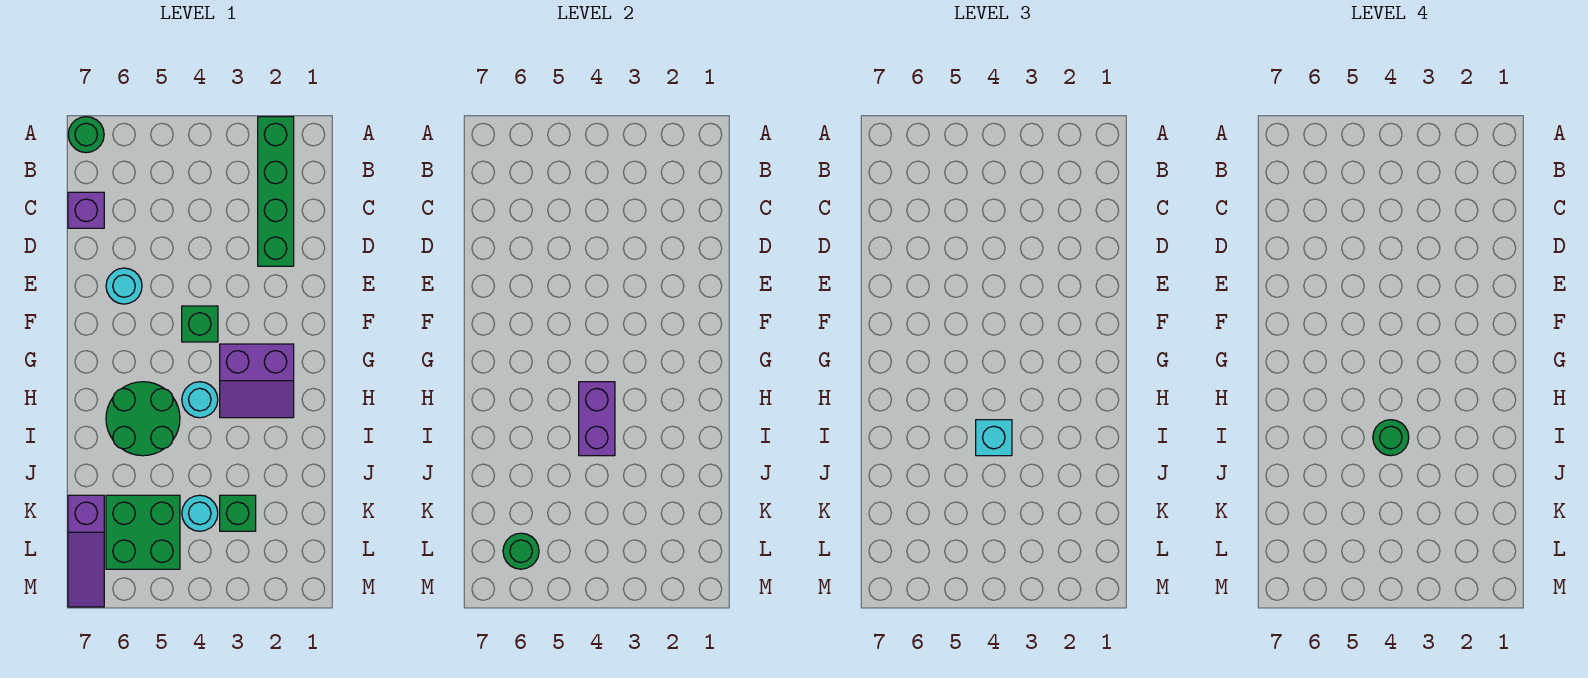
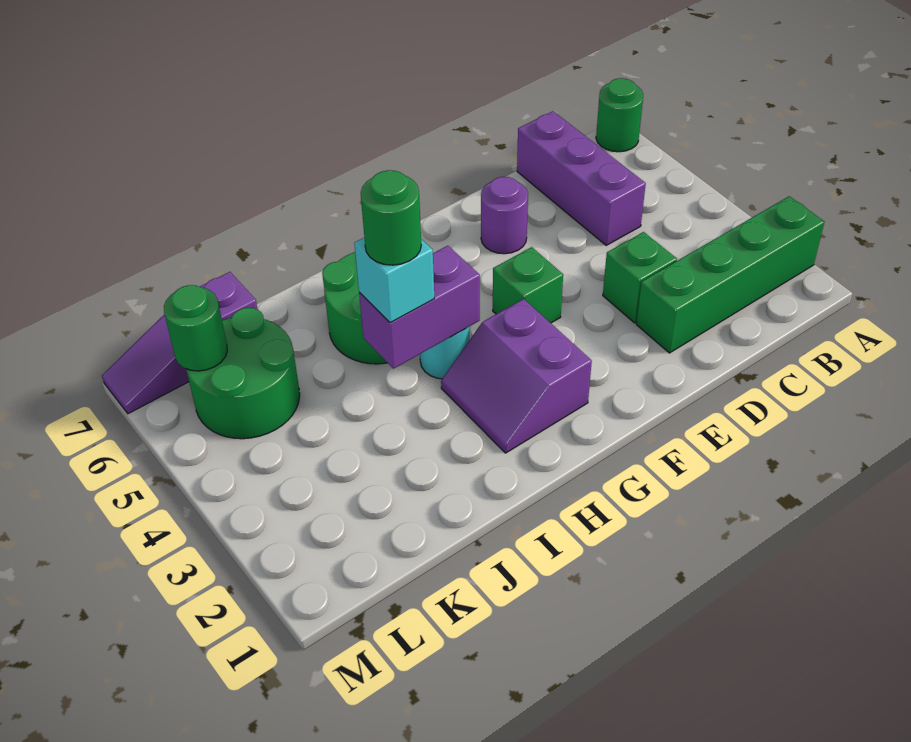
purple brick C7 level 1 -> purple brick C5:C7 level 1
cyan round brick E6 level 1 -> purple round brick E6 level 1
green brick K3 level 1 -> green brick D3 level 1
cyan round brick K4 level 1 -> none
green brick K5:L6 level 1 -> green round brick K5:L6 level 1

